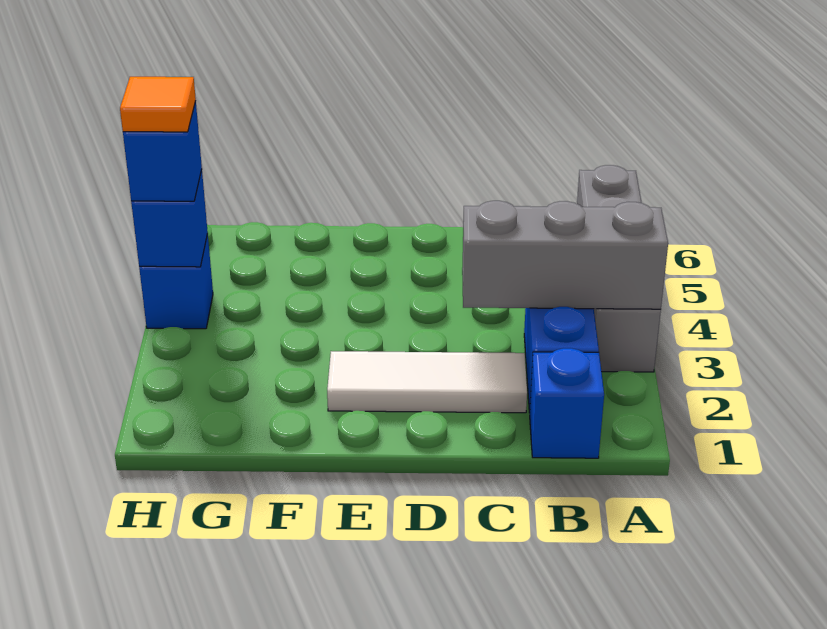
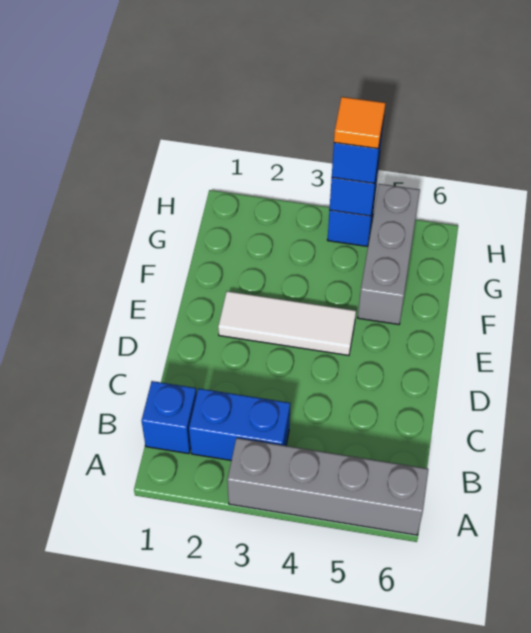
grey brick A3:C3 level 2 -> grey brick F5:H5 level 1
white tile C2:E2 level 1 -> white tile E2:E4 level 1

